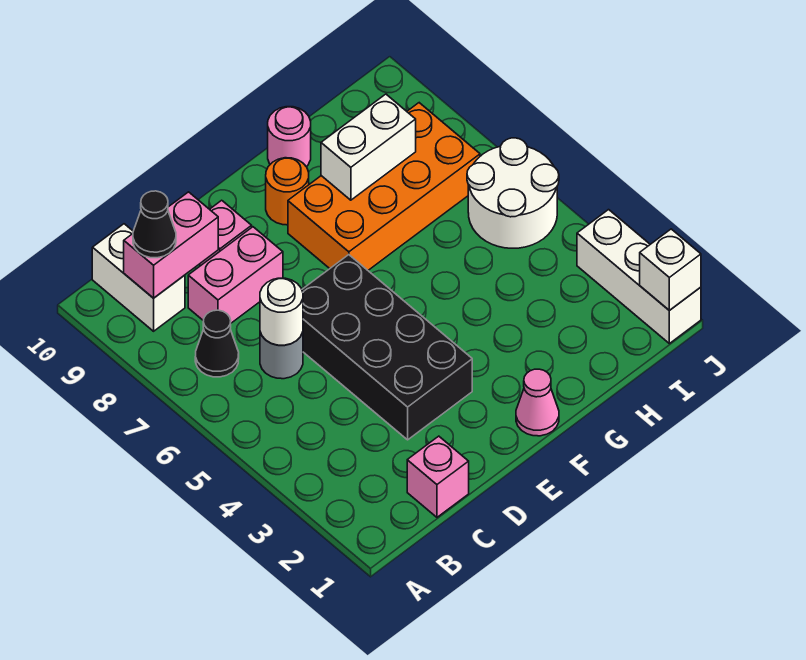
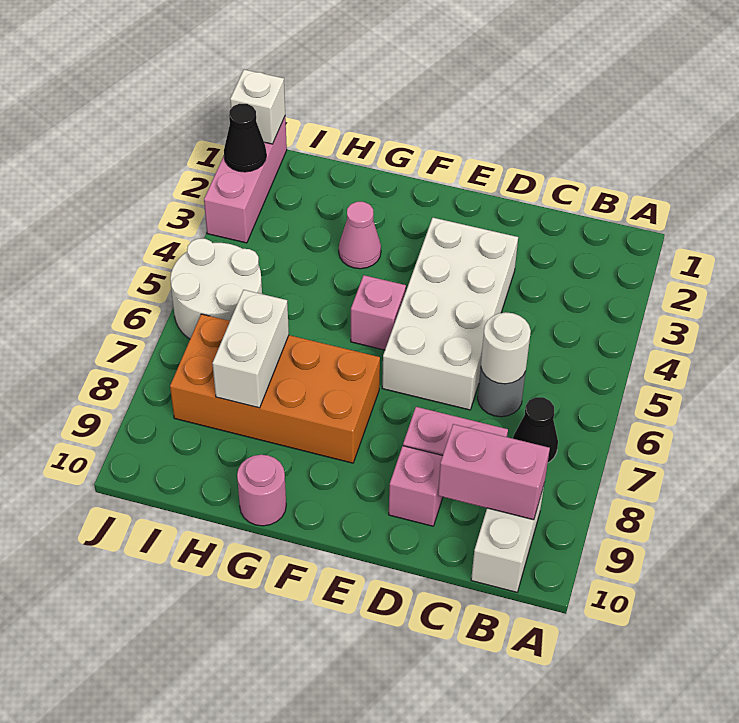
black cone B9 level 3 -> black cone J2 level 2
pink brick C1 level 1 -> pink brick F5 level 1
black brick D3:E6 level 1 -> white brick D3:E6 level 1
pink cone F1 level 1 -> pink cone G3 level 1
orange round brick F9 level 1 -> none
white brick G8:H8 level 2 -> white brick H7:H8 level 2
white brick J1:J3 level 1 -> pink brick J1:J3 level 1

